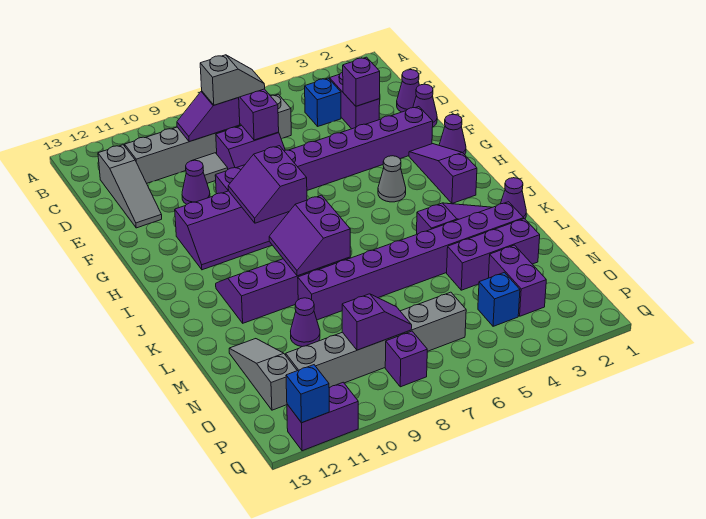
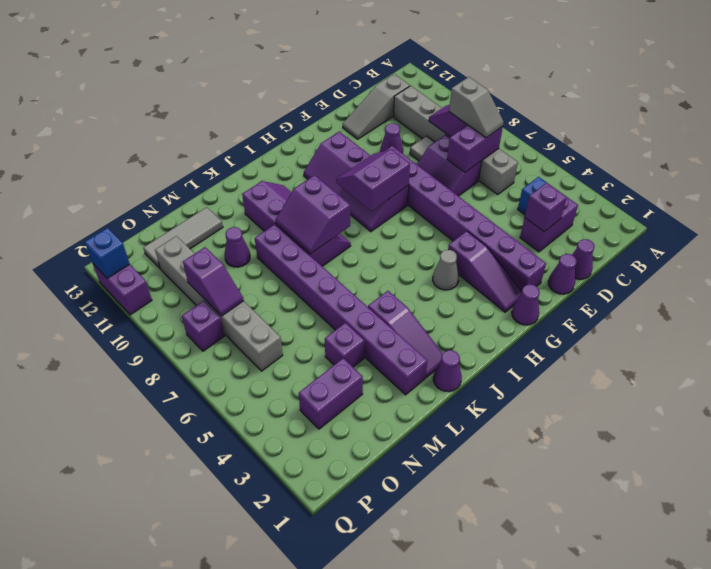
purple slope G2:I2 level 1 top I -> purple slope G2:G4 level 1 top 4
purple slope J8:K9 level 2 top 8 -> purple slope J8:K9 level 2 top J
purple brick M2:M4 level 1 -> purple brick M4 level 1
grey slope M12:O12 level 1 top O -> grey tile M12:O12 level 1
blue brick O4 level 1 -> none

